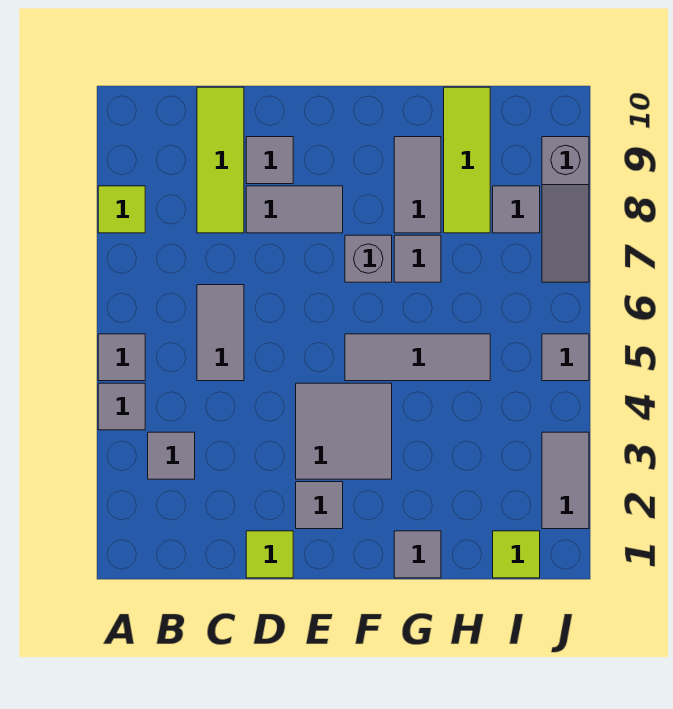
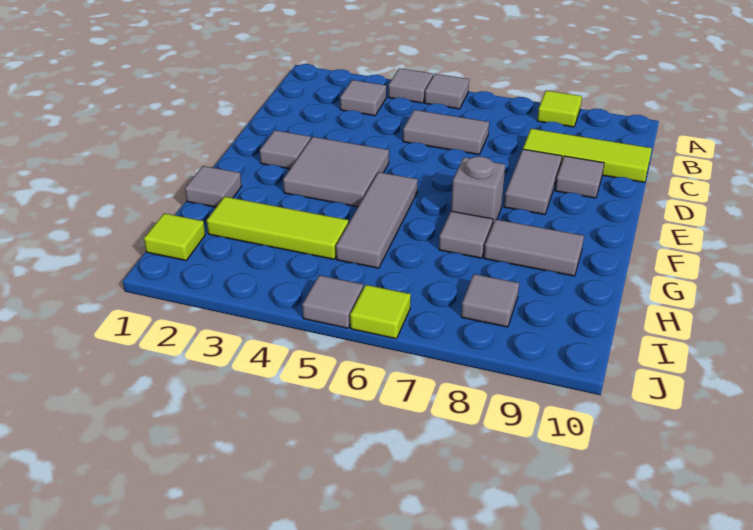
lime tile D1 level 1 -> lime tile J6 level 1
lime tile H8:H10 level 1 -> lime tile H2:H4 level 1
grey tile J2:J3 level 1 -> none
grey slope J7:J9 level 1 top 9 -> none

